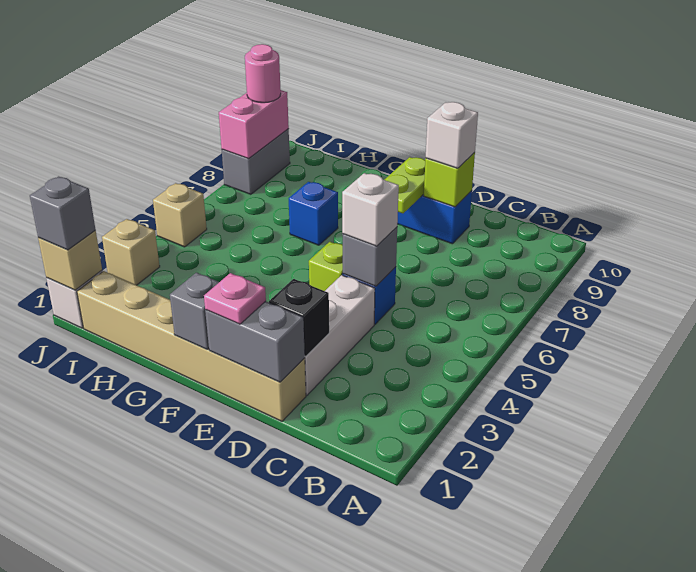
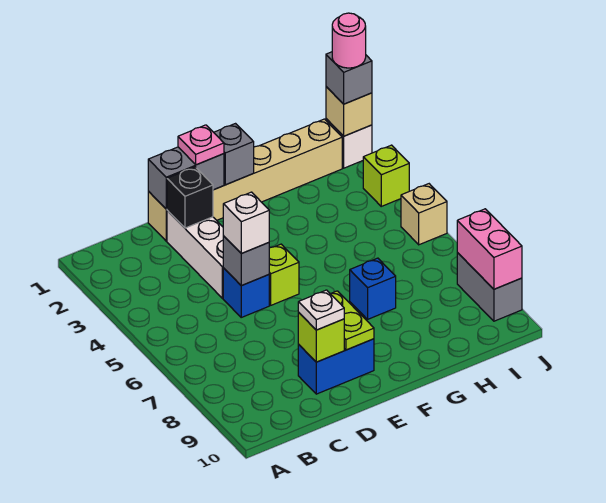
white brick D9 level 3 -> white plate D9 level 3
tan brick J3 level 1 -> lime brick J3 level 1
pink round brick J9 level 3 -> pink round brick J1 level 4

